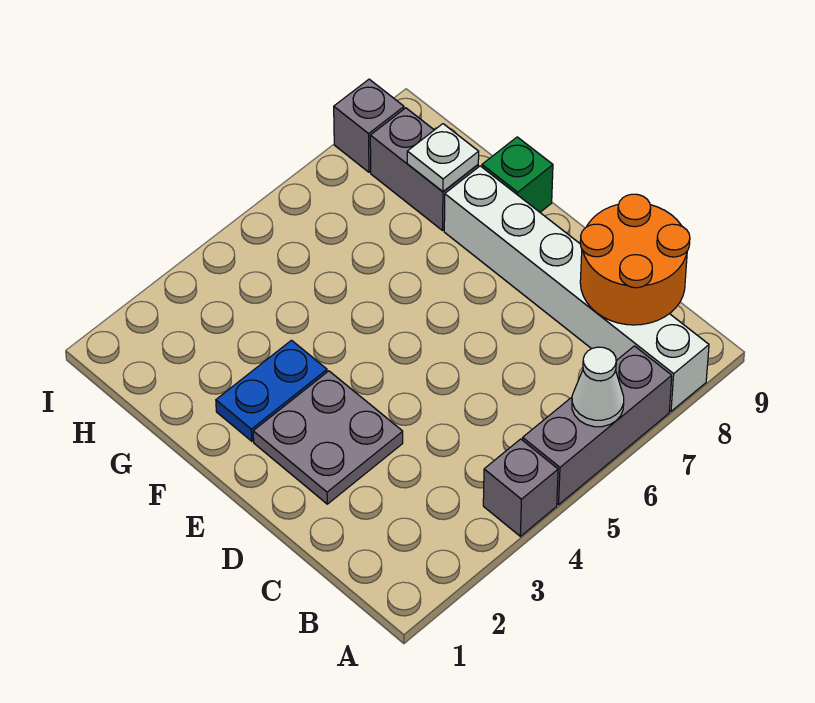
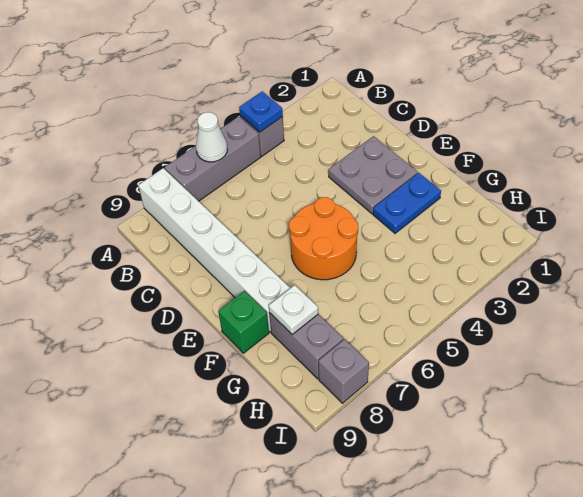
none -> blue plate A4 level 2
orange round brick B8:C9 level 2 -> orange round brick E5:F6 level 1

